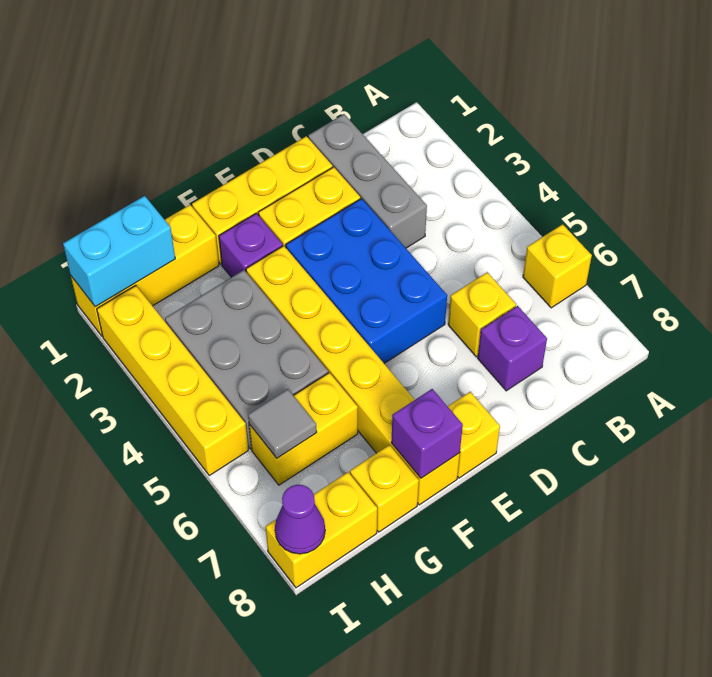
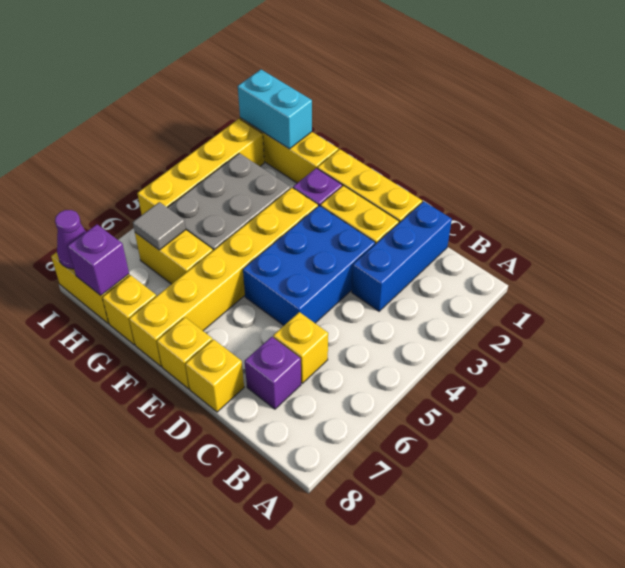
yellow brick A6 level 1 -> yellow brick D8 level 1
grey brick C1:C3 level 1 -> blue brick C1:C3 level 1
purple brick F8 level 2 -> purple brick H8 level 2

